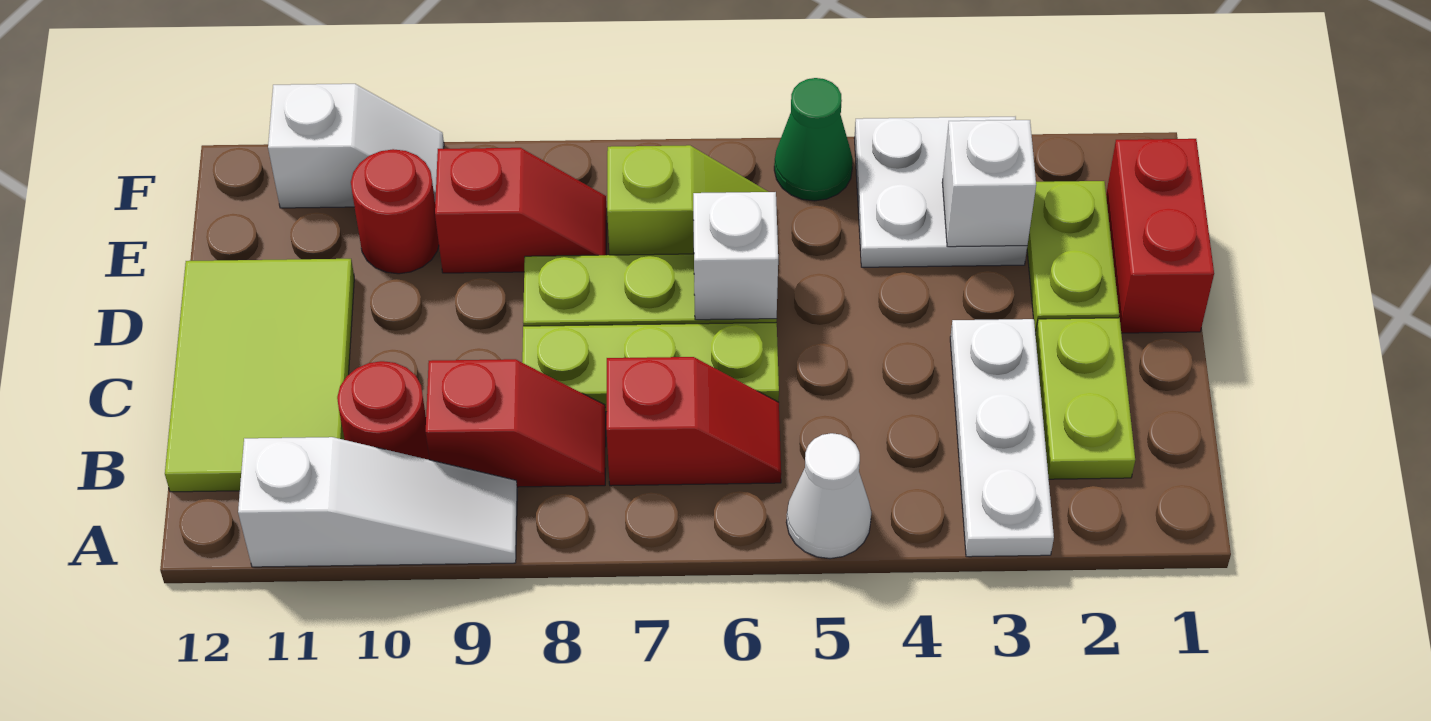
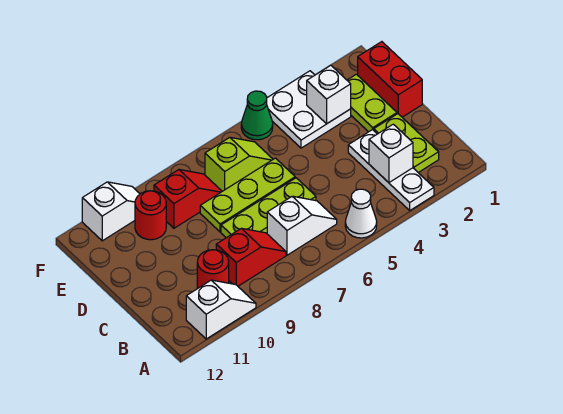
white slope A9:A11 level 1 top 11 -> white slope A10:A11 level 1 top 11
red slope B6:B7 level 1 top 7 -> white slope B6:B7 level 1 top 7
lime tile B11:D12 level 1 -> none
white brick D6 level 2 -> white brick B3 level 2

